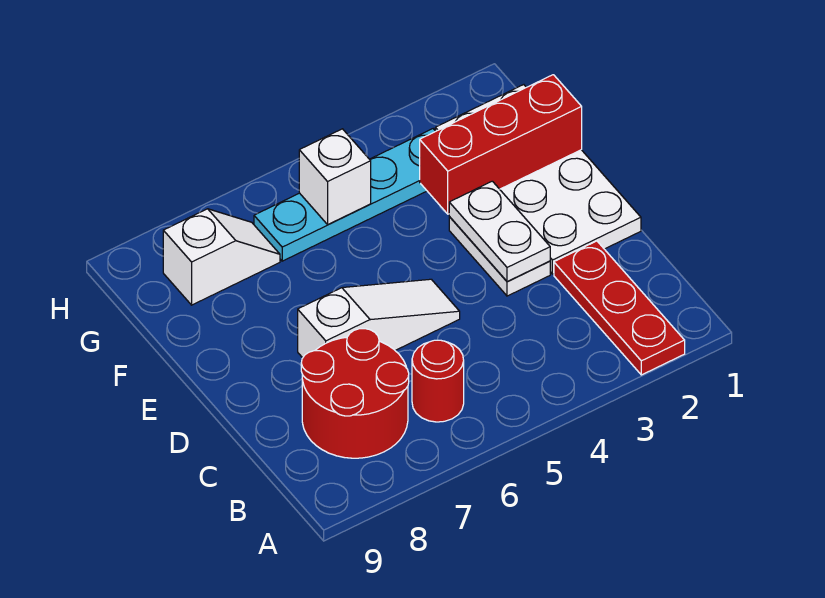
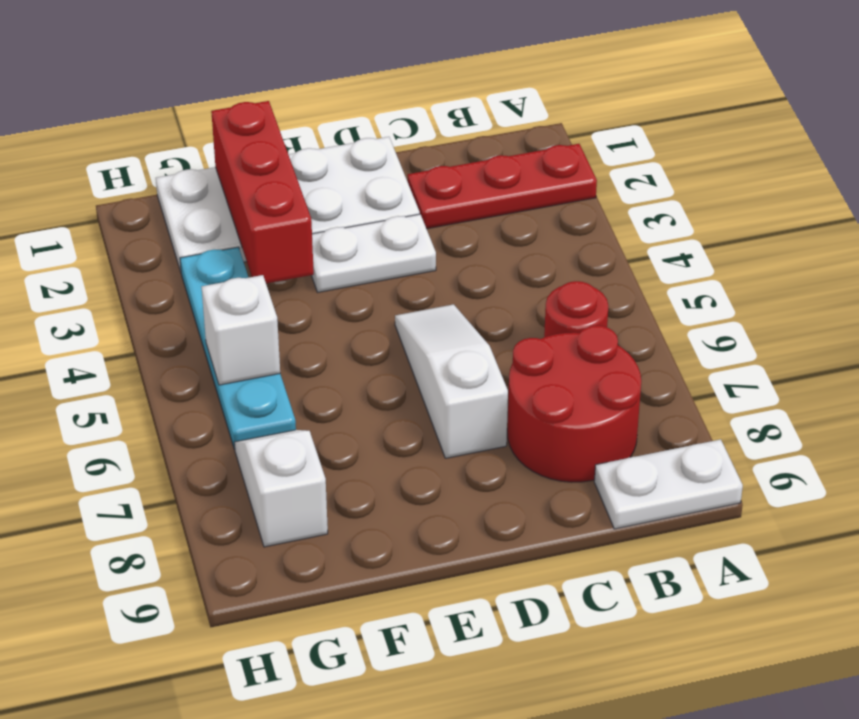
white plate D3:E3 level 2 -> white plate A9:B9 level 1

